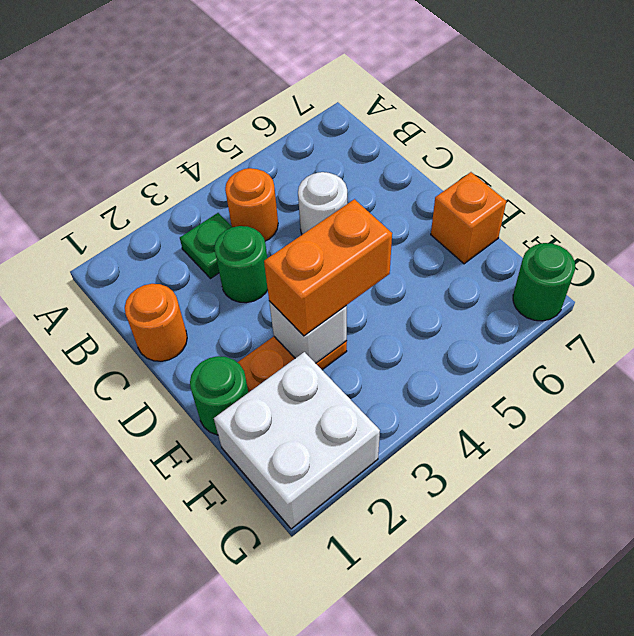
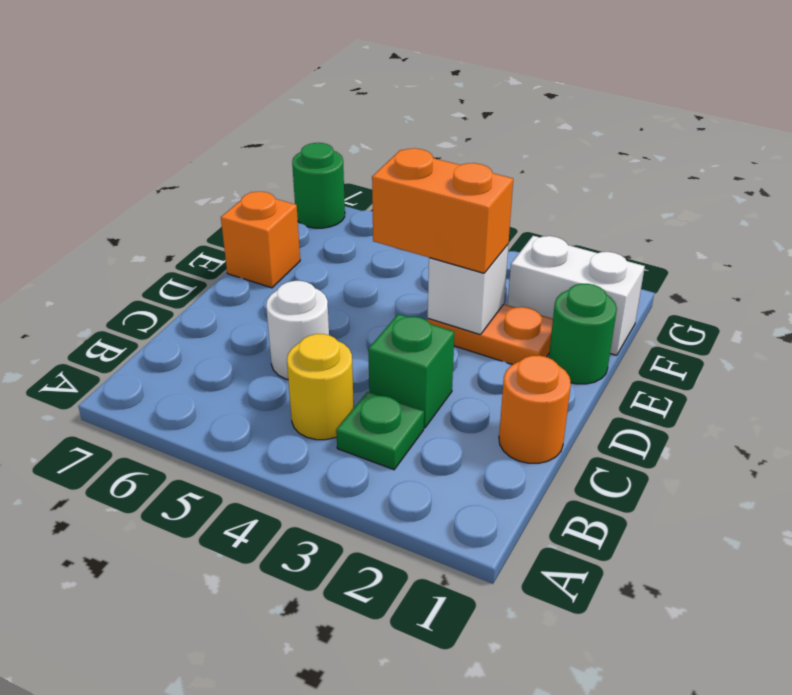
orange round brick B4 level 1 -> yellow round brick B4 level 1
green round brick C3 level 1 -> green brick C3 level 1
white brick F1:G2 level 1 -> white brick F1:F2 level 1

